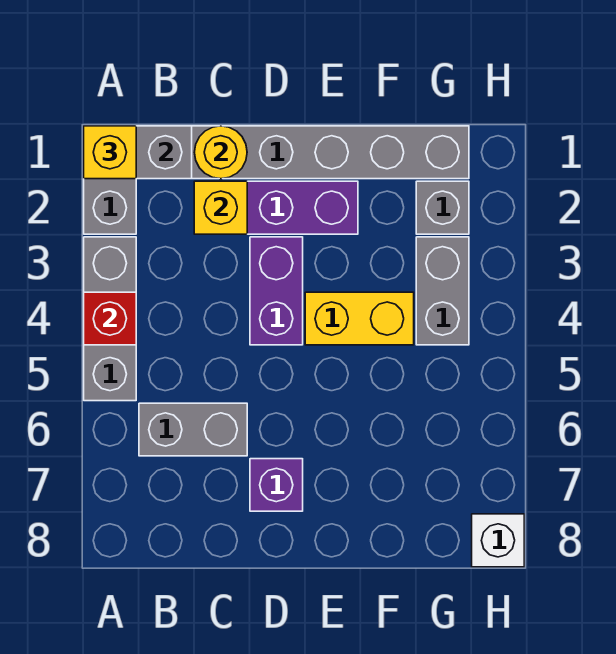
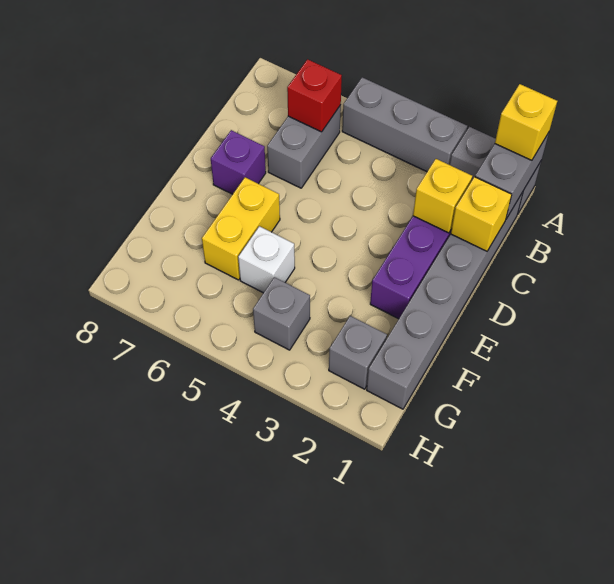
red brick A4 level 2 -> red brick B6 level 2
yellow round brick C1 level 2 -> yellow brick C1 level 2
purple brick D3:D4 level 1 -> none
yellow brick E4:F4 level 1 -> yellow brick E6:F6 level 1
grey brick G3:G4 level 1 -> grey brick G4 level 1
white brick H8 level 1 -> white brick F5 level 1

